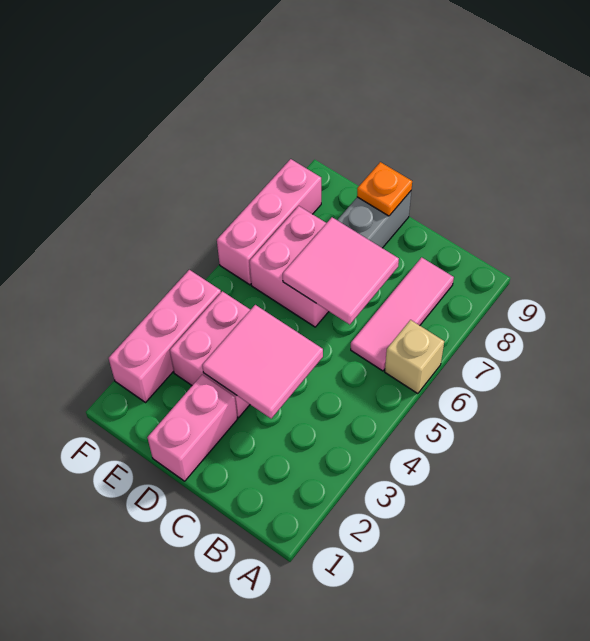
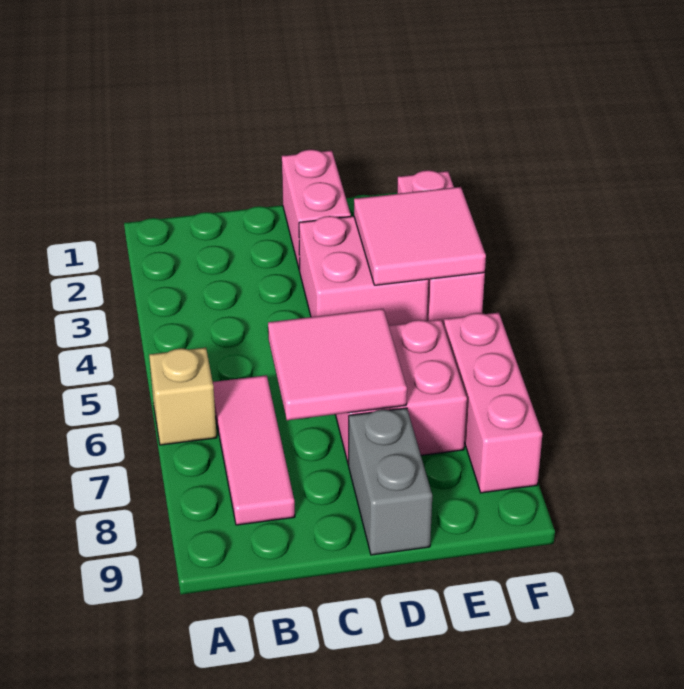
pink tile C3:D4 level 2 -> pink tile E3:F4 level 2
orange plate D9 level 2 -> none

